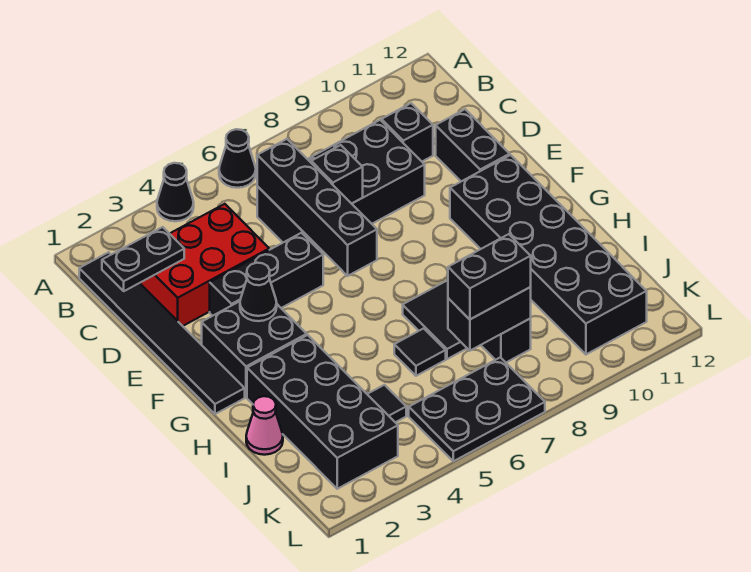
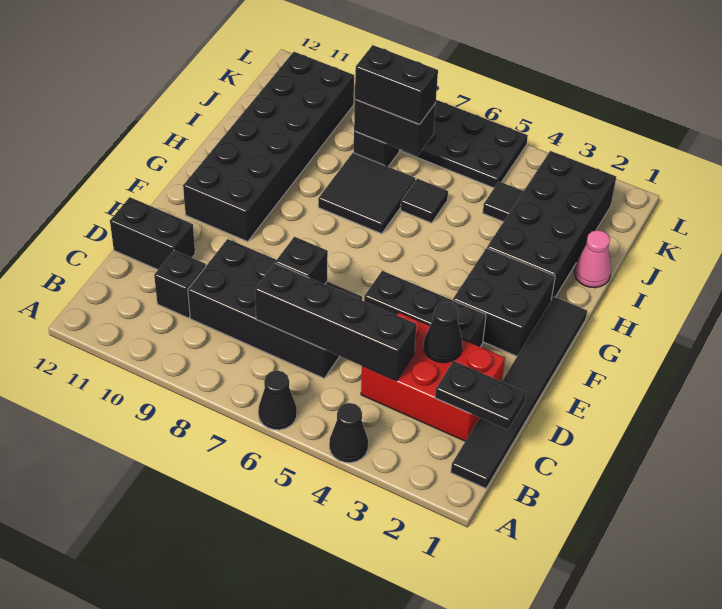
black brick C6:F6 level 2 -> black brick C4:C7 level 2
black brick D11:E11 level 1 -> black brick D11:D12 level 1
black cone F3 level 2 -> black cone D3 level 2

